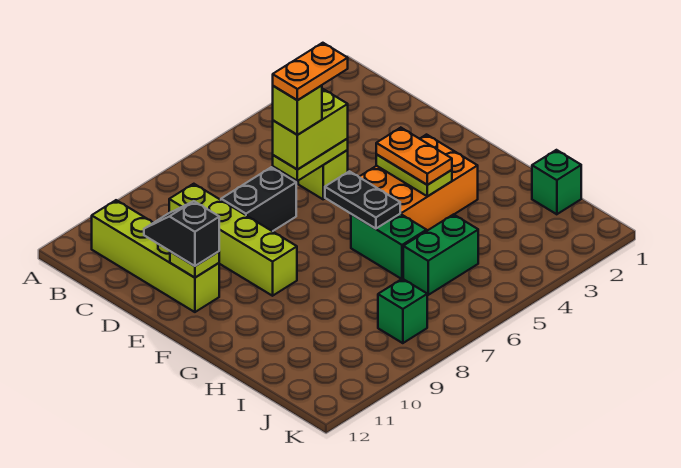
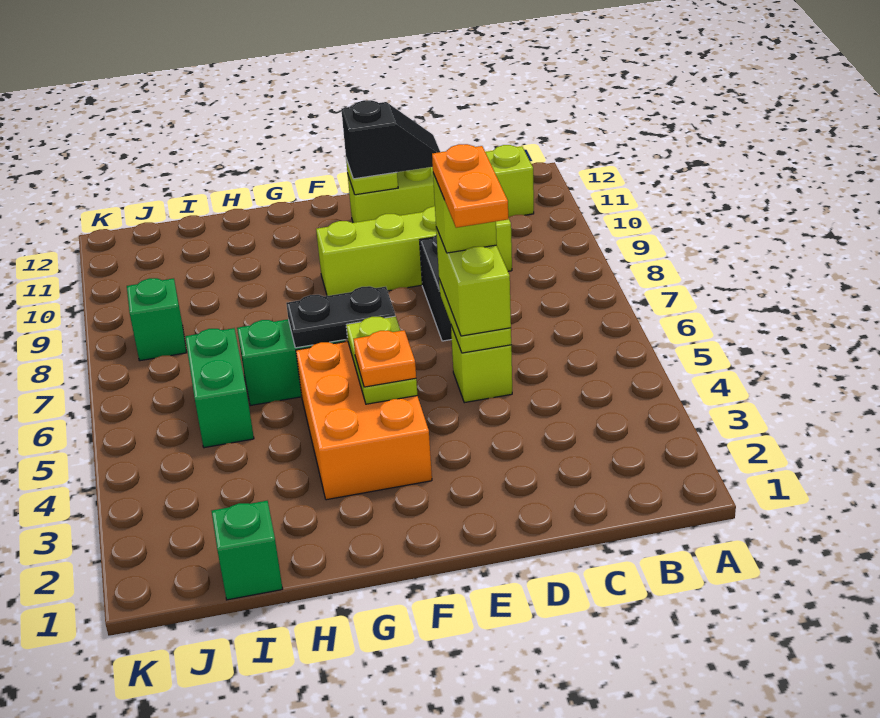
lime plate F4:G4 level 2 -> lime plate F4:F5 level 2
orange plate F4:G4 level 3 -> orange plate F4 level 3

